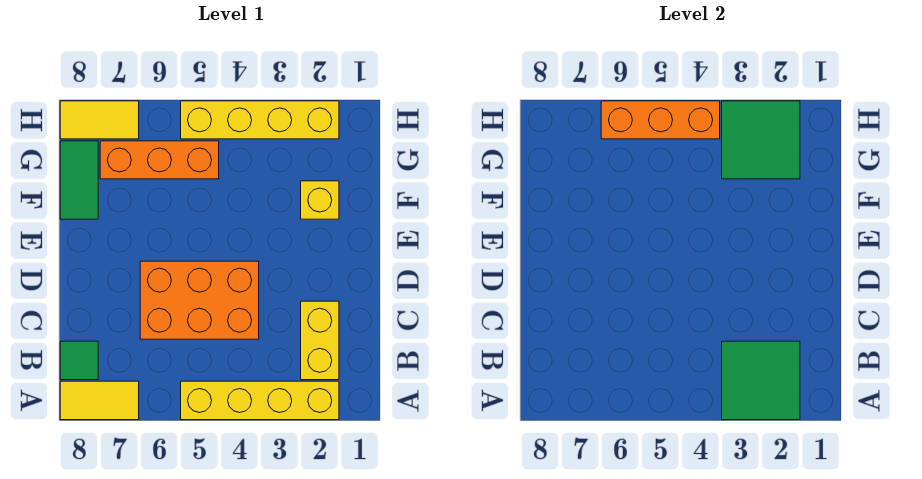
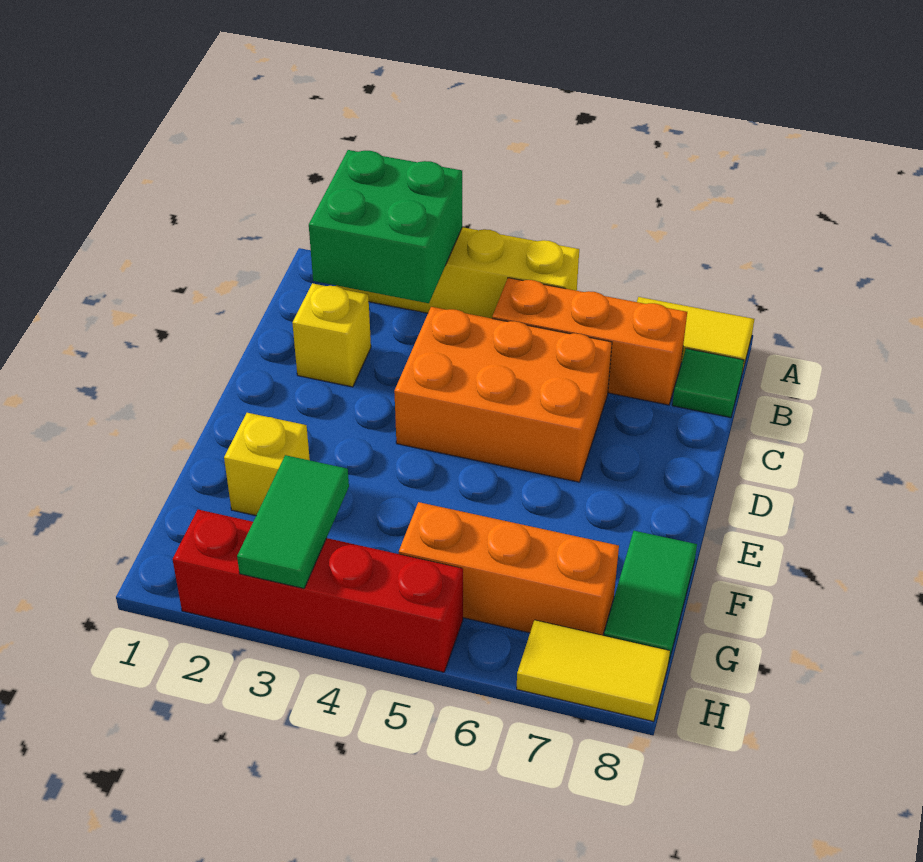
green tile A2:B3 level 2 -> green brick A2:B3 level 2
yellow brick B2:C2 level 1 -> yellow brick C2 level 1
green tile G2:H3 level 2 -> green tile G3:H3 level 2
yellow brick H2:H5 level 1 -> red brick H2:H5 level 1
orange brick H4:H6 level 2 -> orange brick B5:B7 level 1

